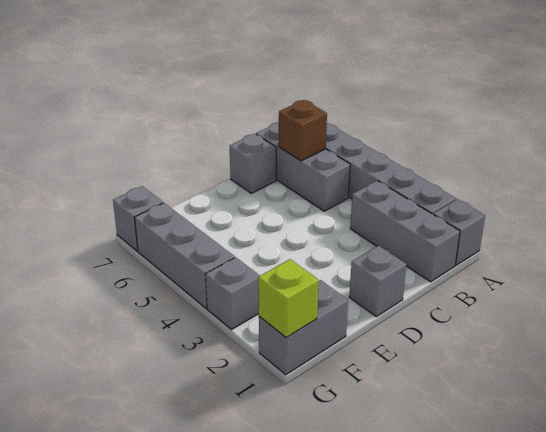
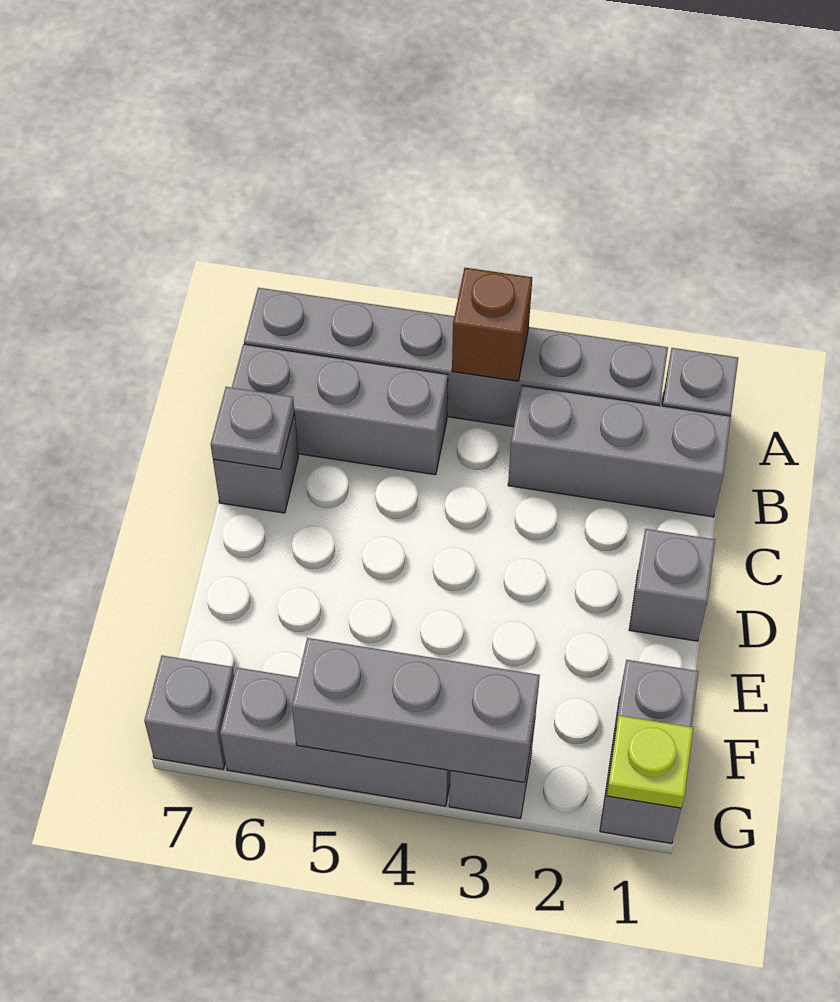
brown brick B6 level 2 -> brown brick A4 level 2
none -> grey plate C7 level 2
lime brick G1 level 2 -> lime plate G1 level 2
none -> grey brick G3:G5 level 2

